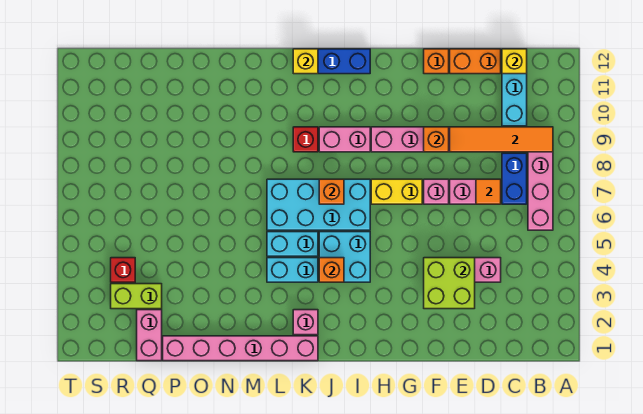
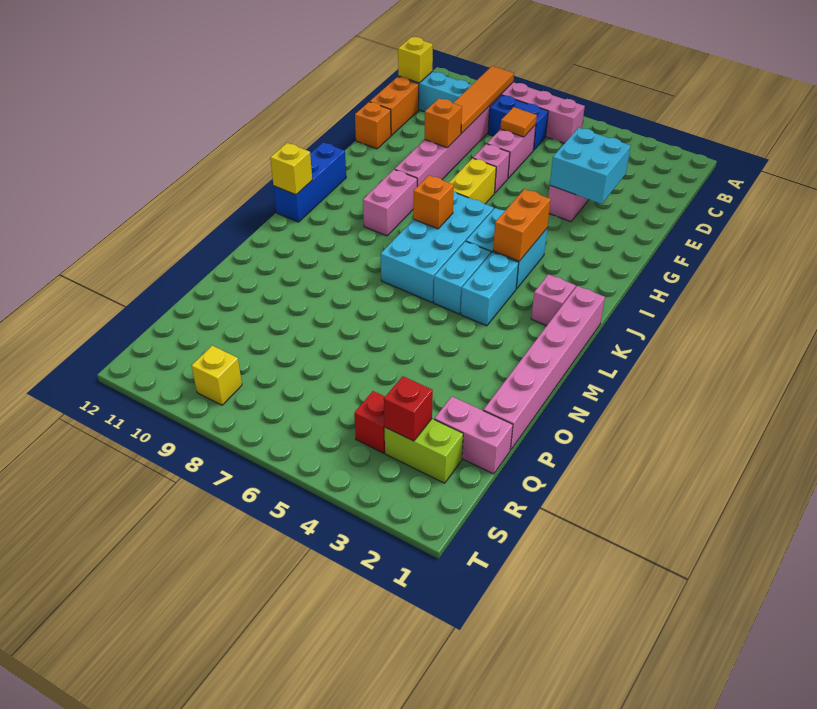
lime brick E3:F4 level 2 -> cyan brick E3:F4 level 2
orange brick J4 level 2 -> orange brick I4:J4 level 2
red brick K9 level 1 -> red brick R3 level 2
lime brick Q3:R3 level 1 -> lime brick R2:R3 level 1
none -> yellow brick S9 level 1

